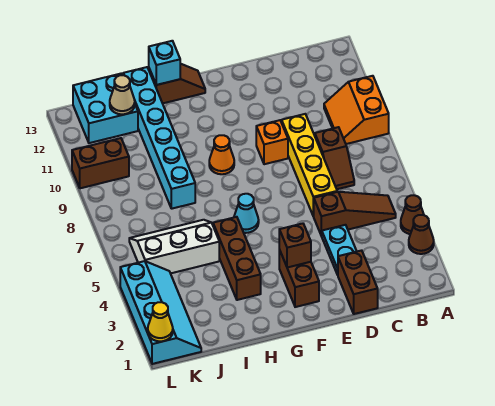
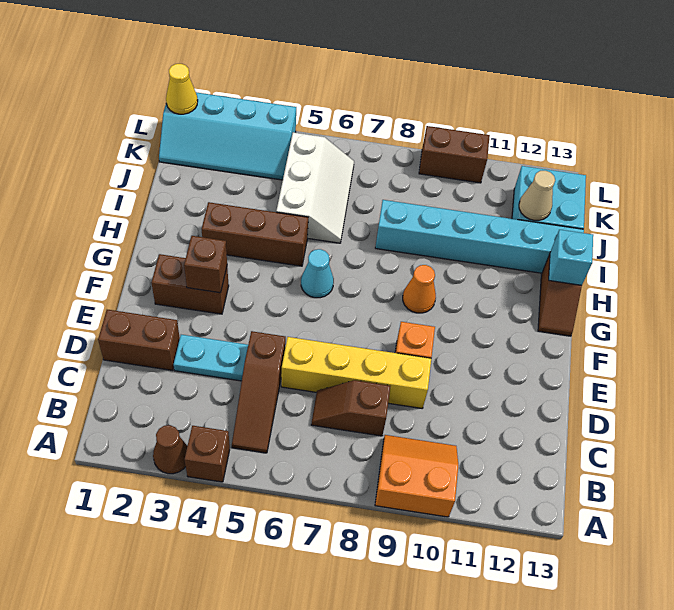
brown cone A4 level 1 -> brown brick A4 level 1
brown brick K10:L10 level 1 -> brown brick L9:L10 level 1

